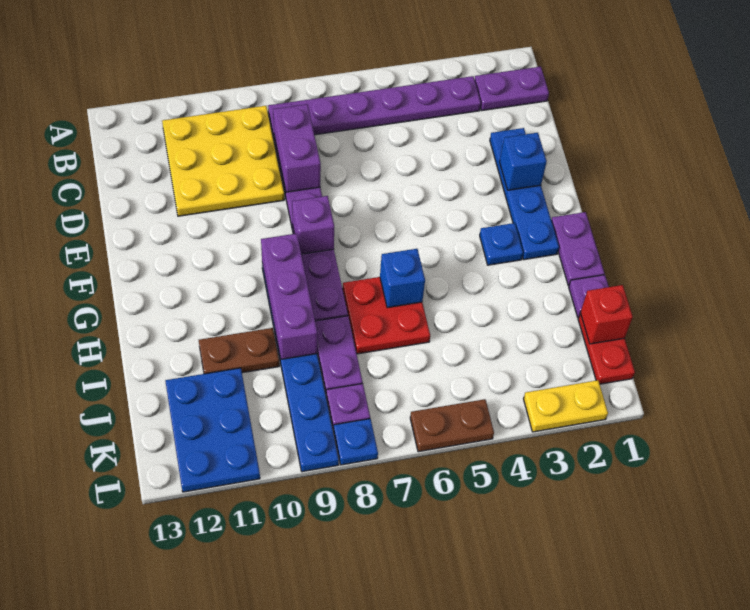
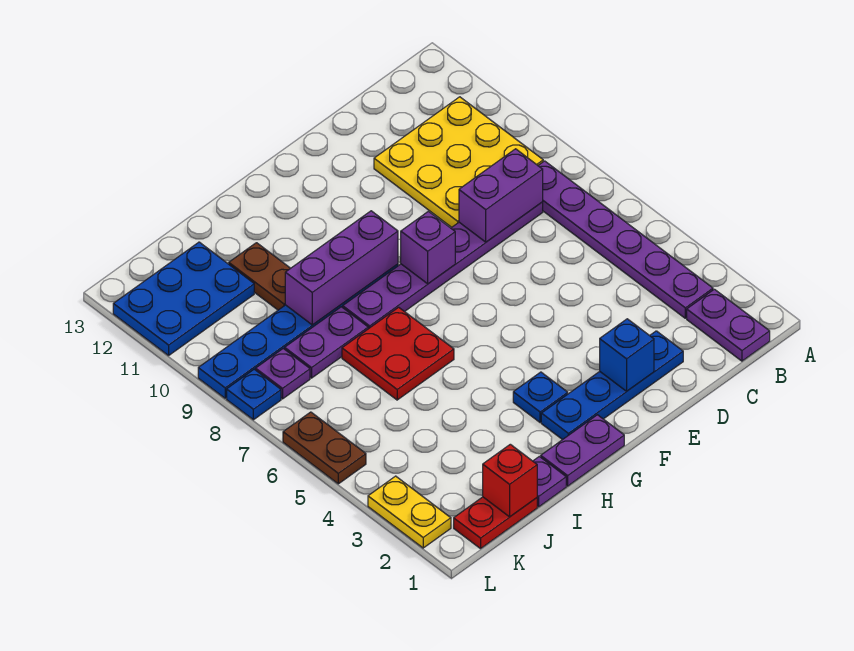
blue brick H6 level 2 -> none

